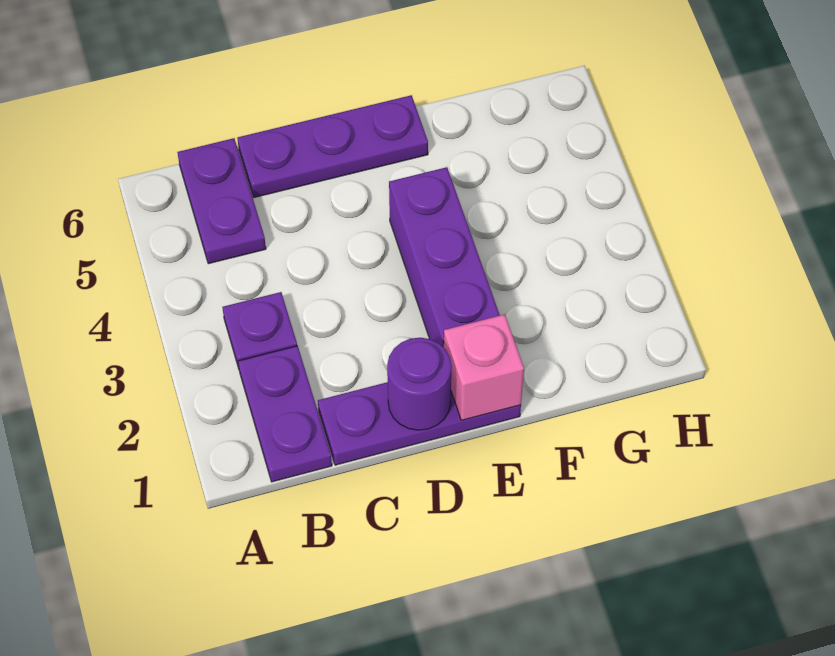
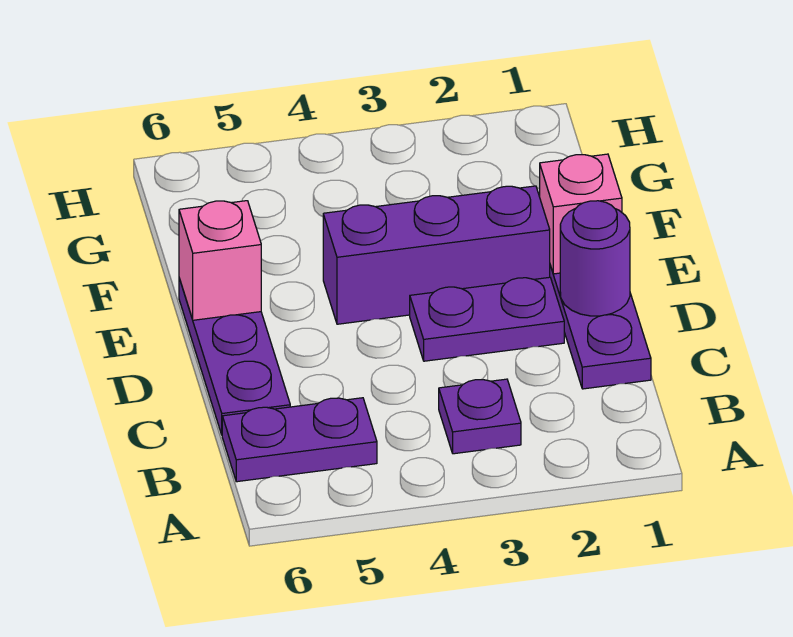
purple plate B1:B2 level 1 -> purple plate D2:D3 level 1
none -> pink brick E6 level 2

